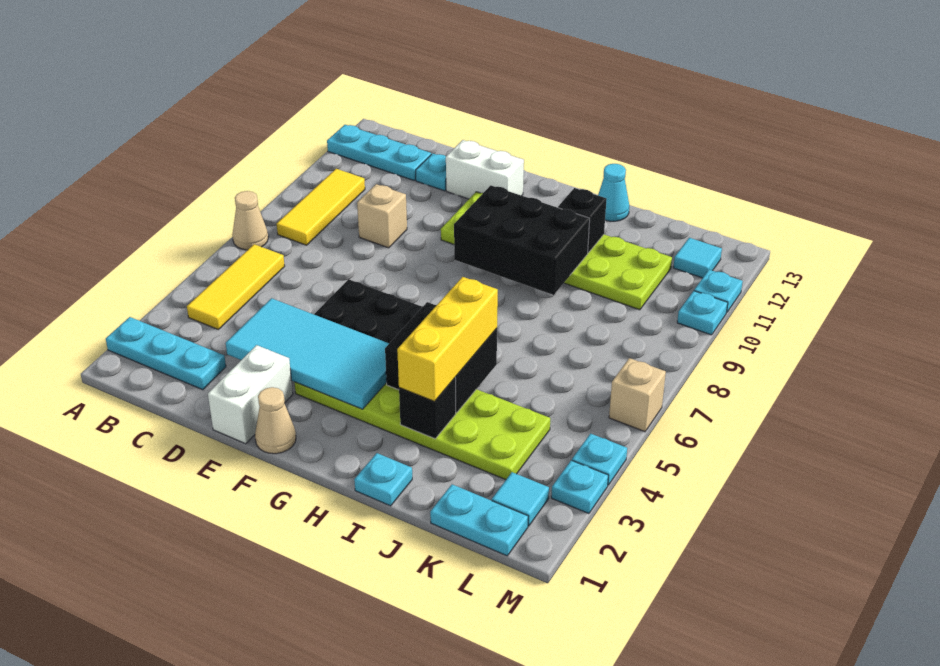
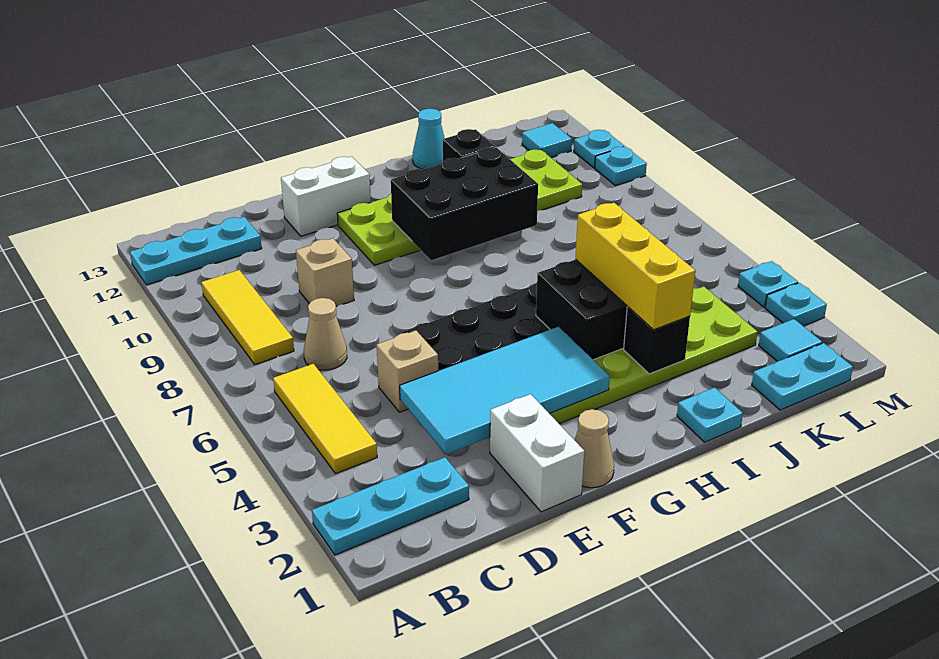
tan cone A7 level 1 -> tan cone C7 level 1
cyan plate D12 level 1 -> none
tan brick M6 level 1 -> tan brick D5 level 1

